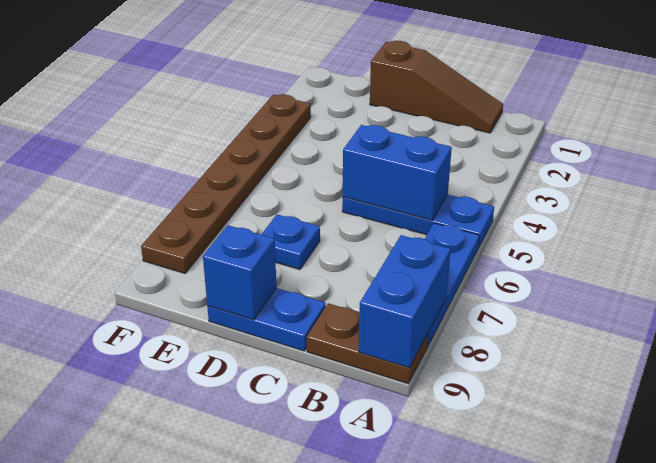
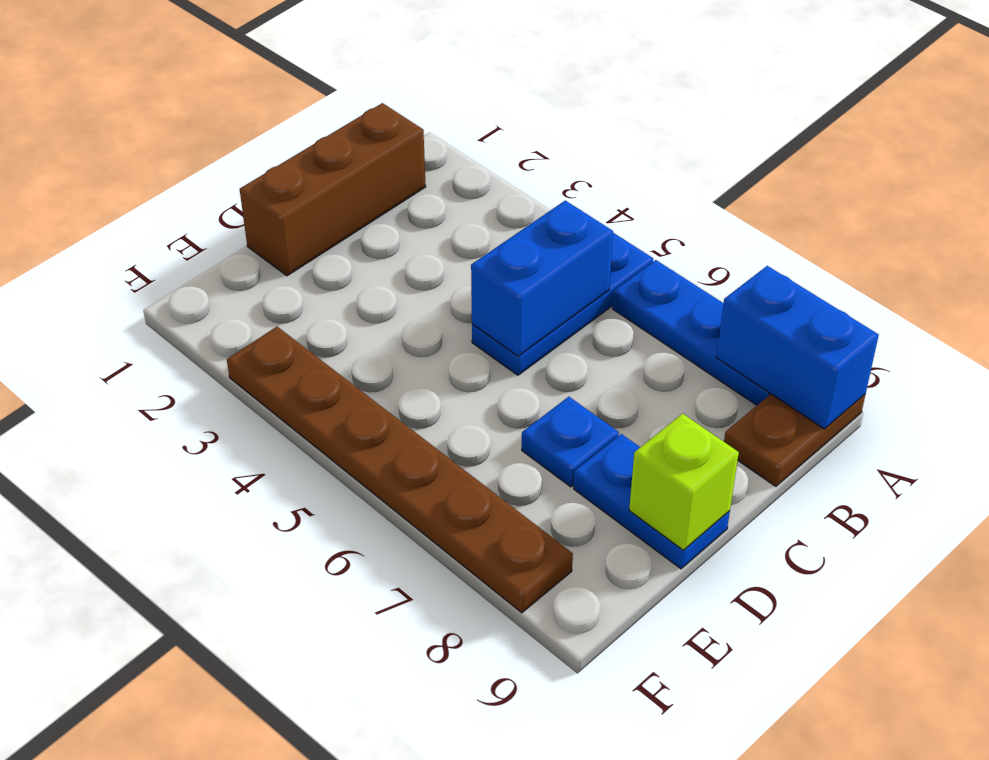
brown slope B1:D1 level 1 top D -> brown brick B1:D1 level 1
blue plate C9:D9 level 1 -> blue plate D8:D9 level 1
blue brick D9 level 2 -> lime brick D9 level 2

